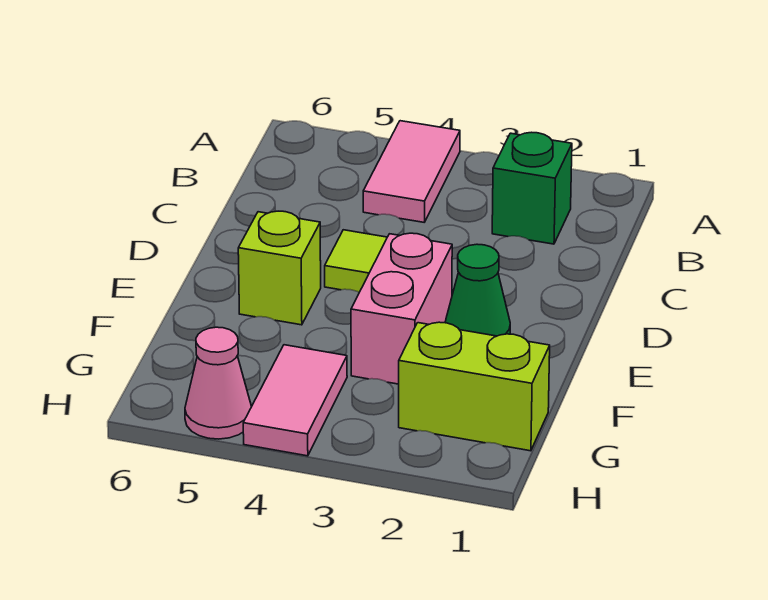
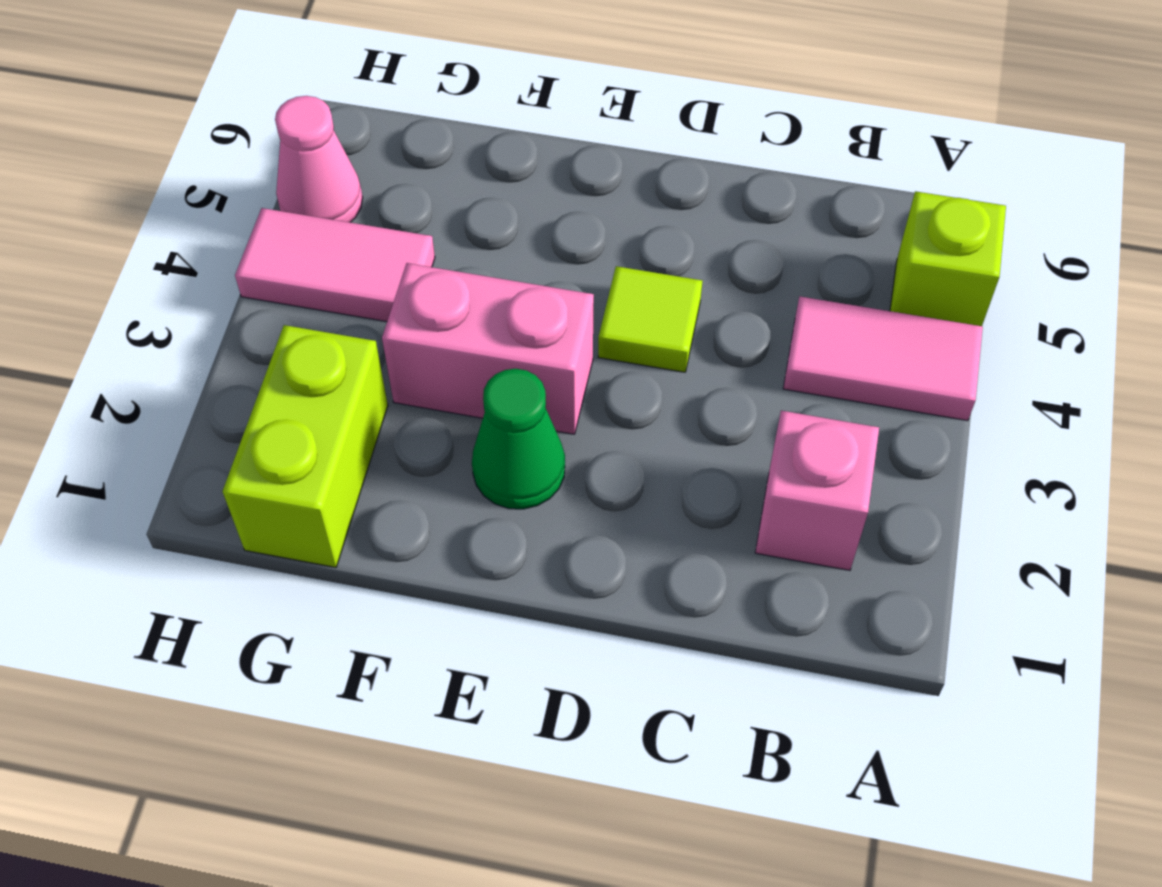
green brick B2 level 1 -> pink brick B2 level 1
lime brick E5 level 1 -> lime brick A5 level 1

